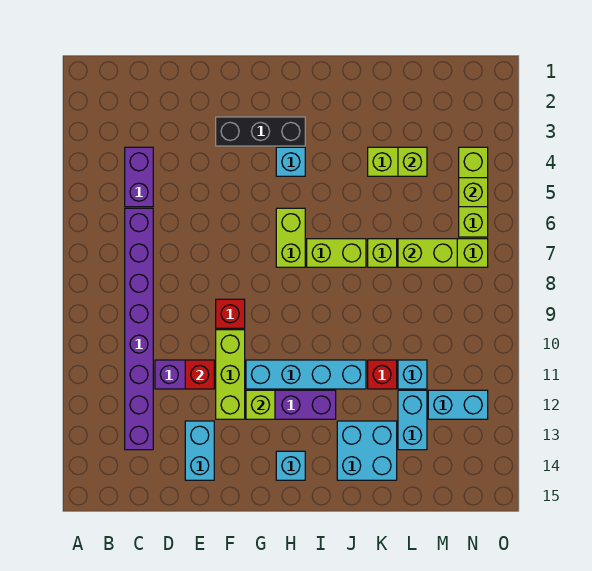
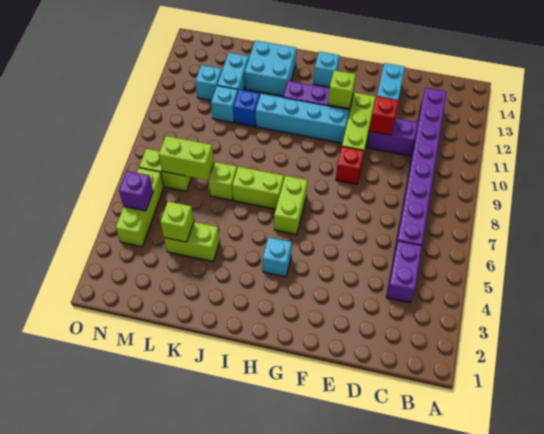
black brick F3:H3 level 1 -> none
red brick K11 level 1 -> blue brick K11 level 1
cyan brick M12:N12 level 1 -> cyan brick M12 level 1
lime brick N5 level 2 -> purple brick N5 level 2

